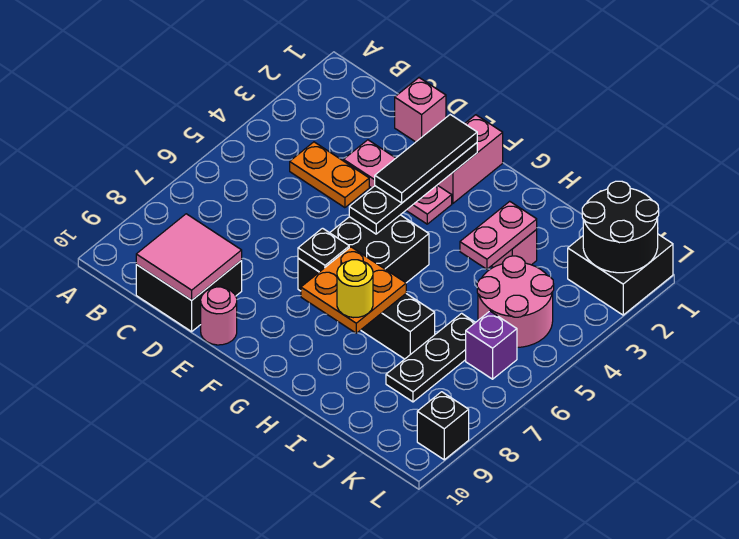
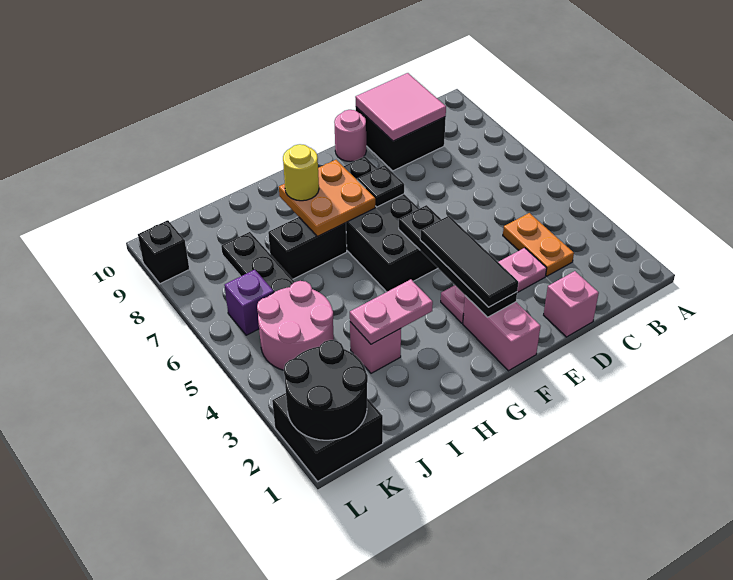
orange plate C4:D4 level 1 -> orange plate C3:C4 level 1
black brick F5:G7 level 1 -> black brick F5:G8 level 1
pink plate I3:I4 level 2 -> pink plate H3:I3 level 2

